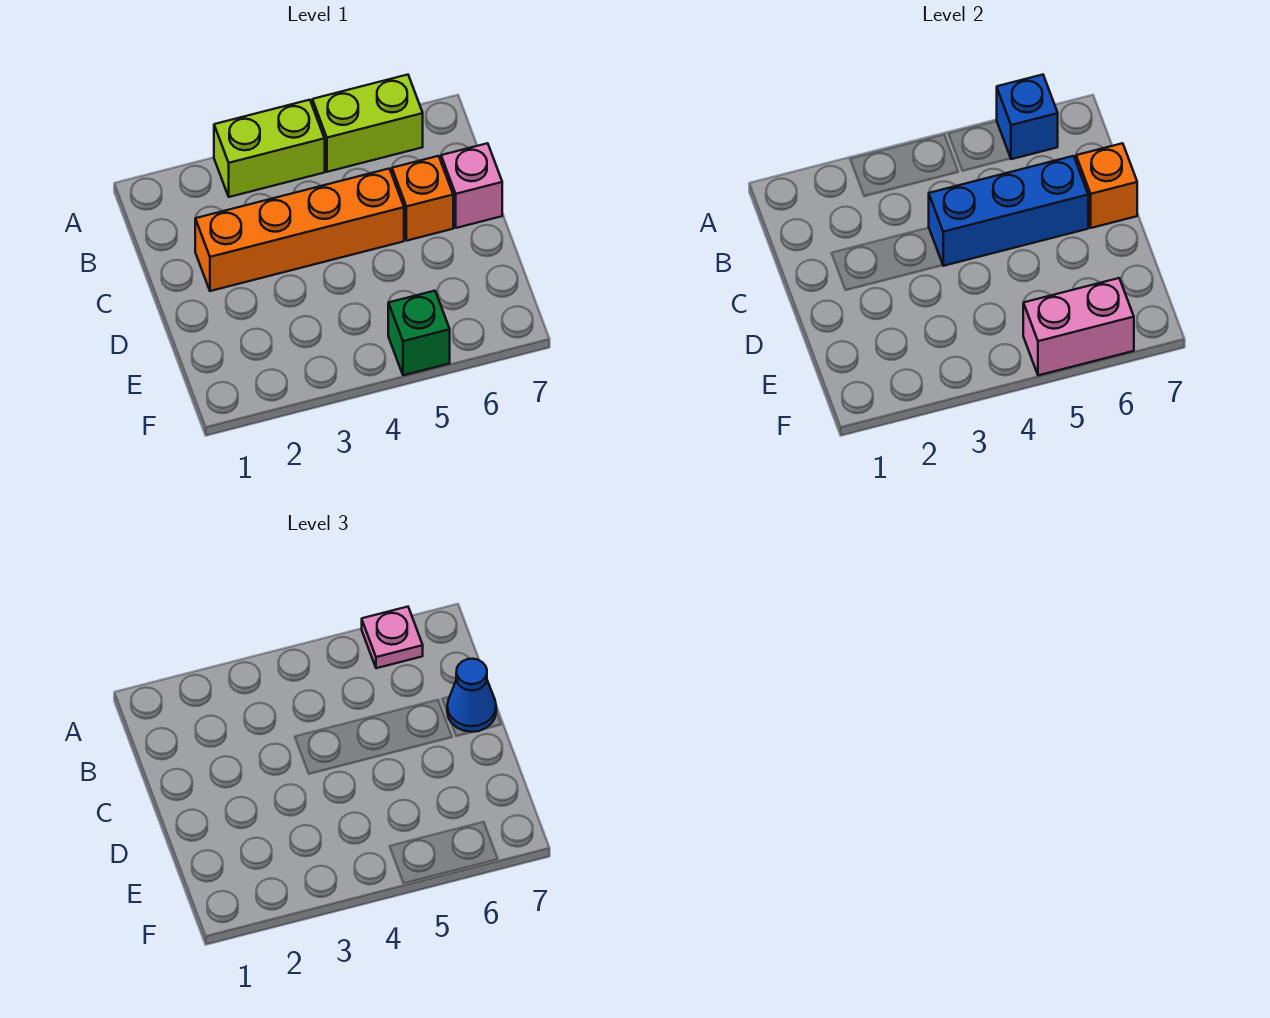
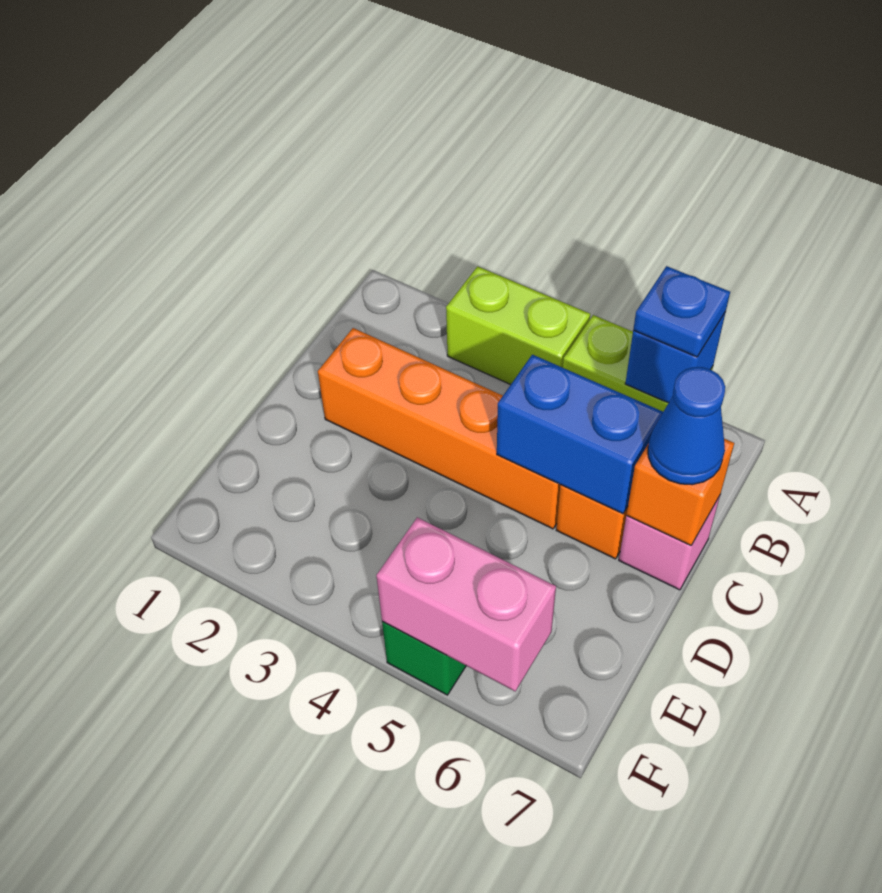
pink plate A6 level 3 -> blue plate A6 level 3
blue brick C4:C6 level 2 -> blue brick C5:C6 level 2

